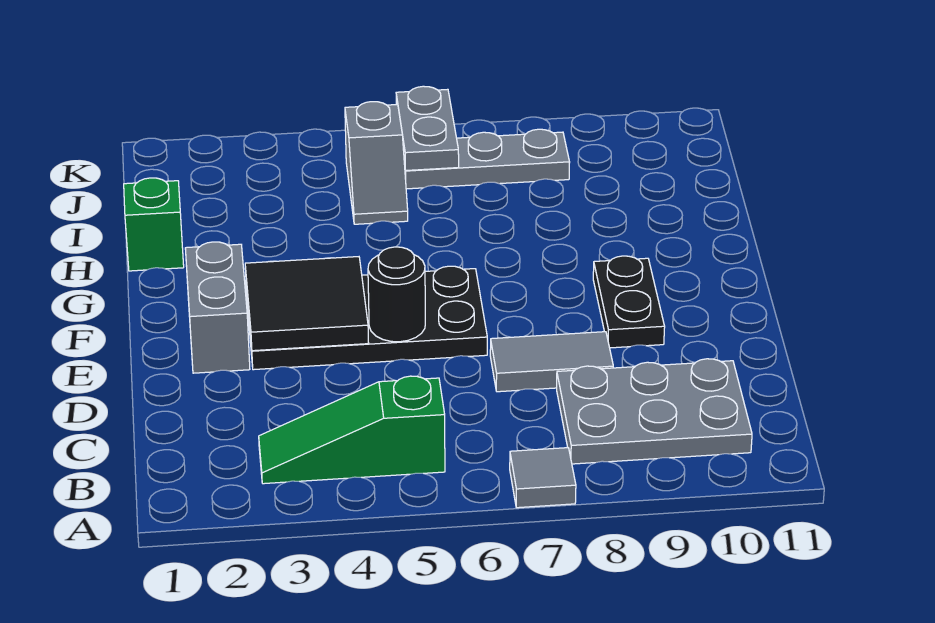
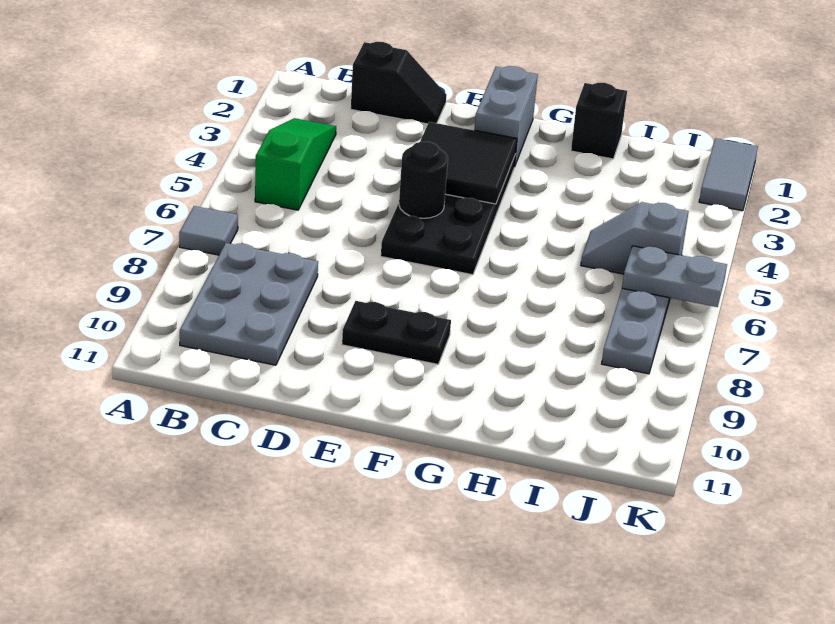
none -> black slope C1:D1 level 1 top C
grey tile D7:D8 level 1 -> grey tile K1:K2 level 1
grey brick E2:F2 level 1 -> grey brick F1:F2 level 1
green brick H1 level 1 -> black brick H1 level 1

